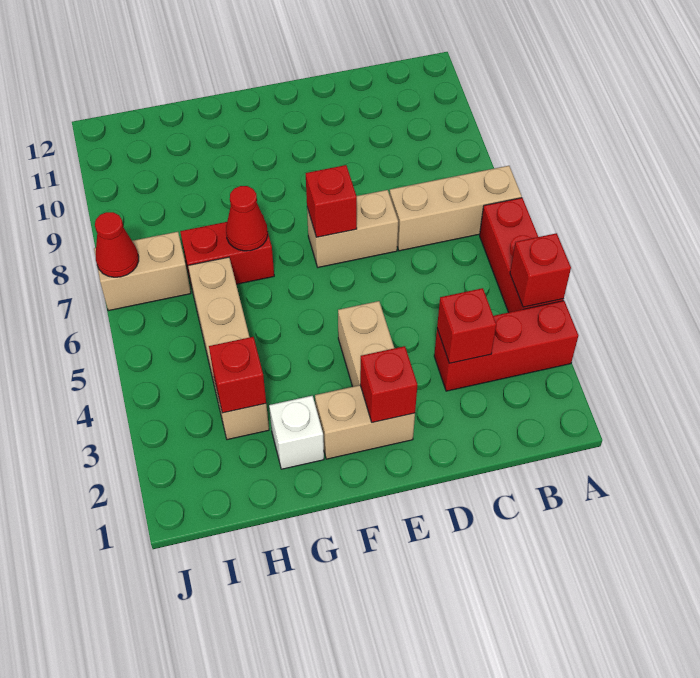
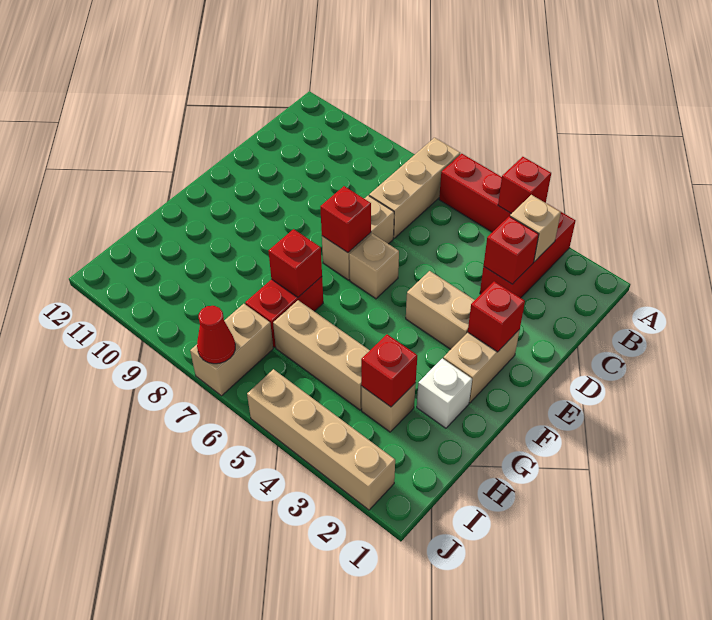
none -> tan brick B3 level 2
none -> tan brick E6 level 1
red cone G7 level 2 -> red brick G7 level 2
none -> tan brick J2:J5 level 1

